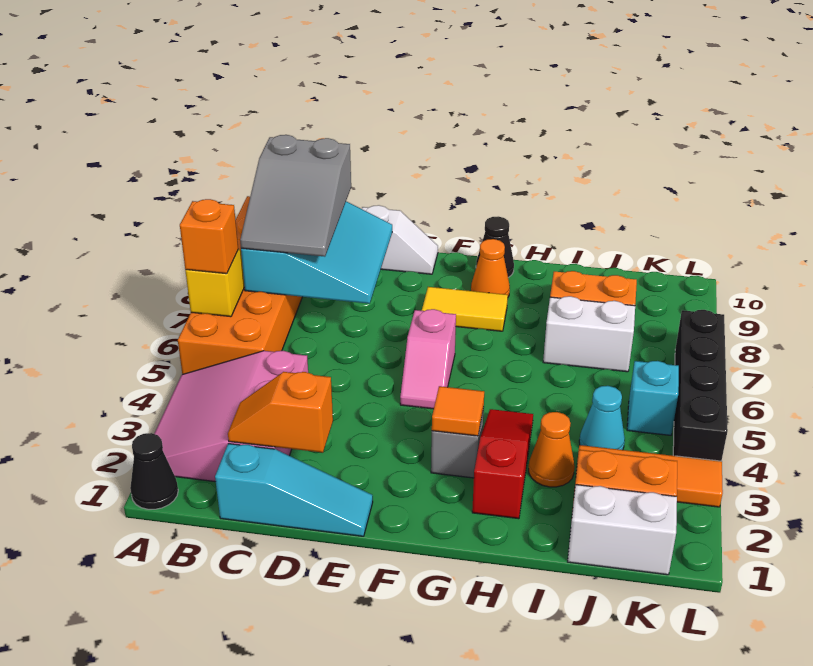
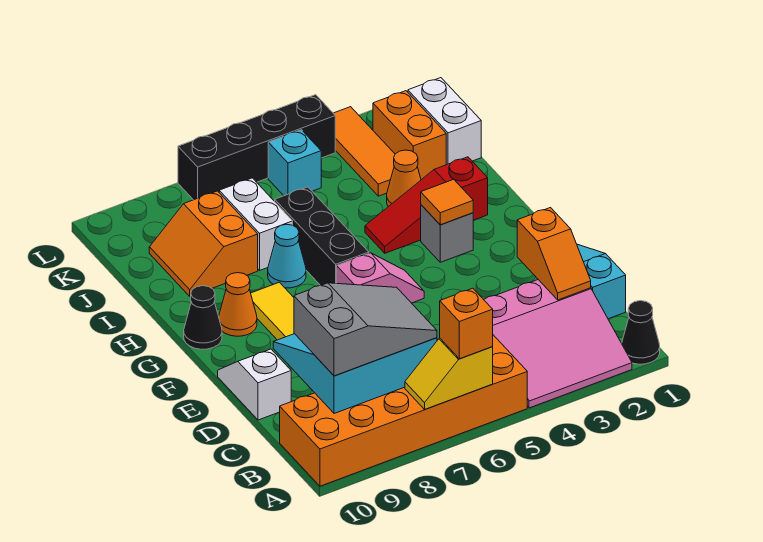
none -> black brick G6:I6 level 1
cyan cone J4 level 1 -> cyan cone H7 level 1

